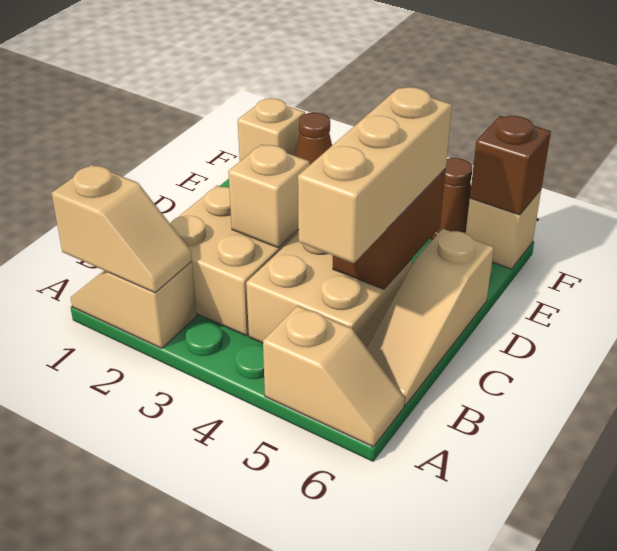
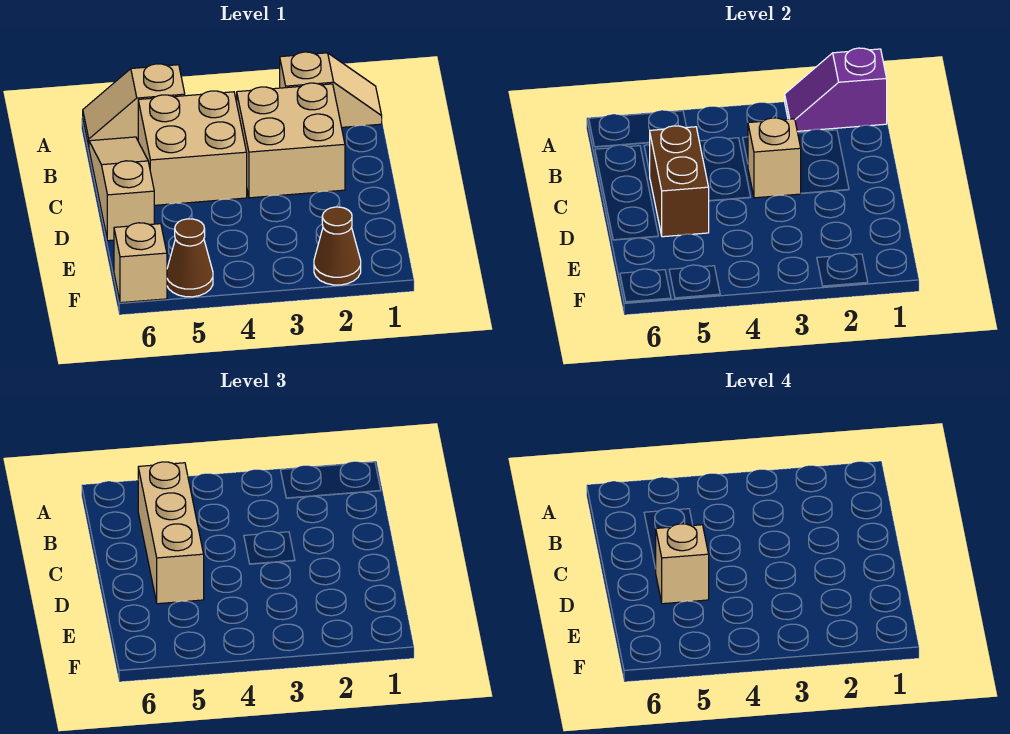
tan slope A1:A2 level 2 top 1 -> purple slope A1:A2 level 2 top 1
tan brick F1 level 1 -> tan brick D5 level 4
brown brick F6 level 2 -> none

